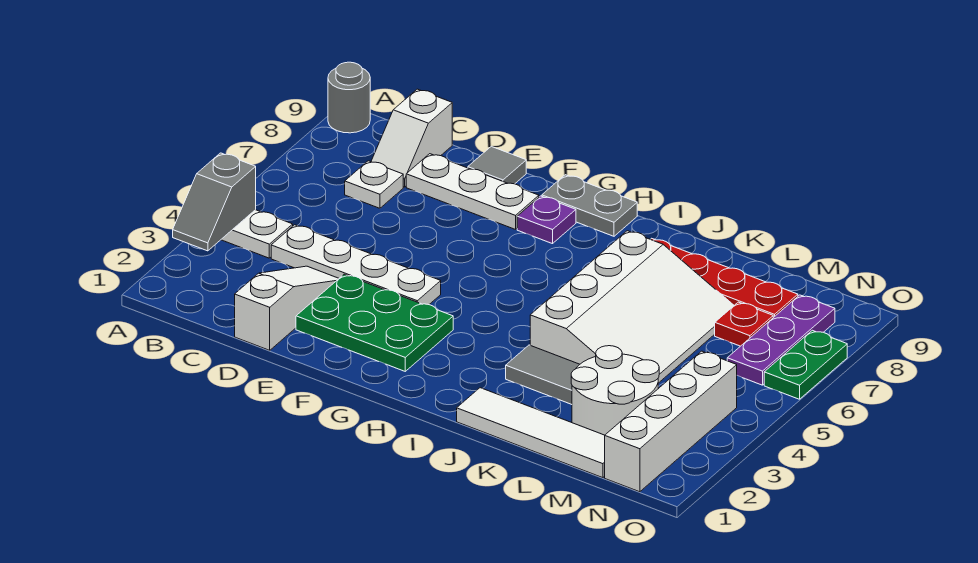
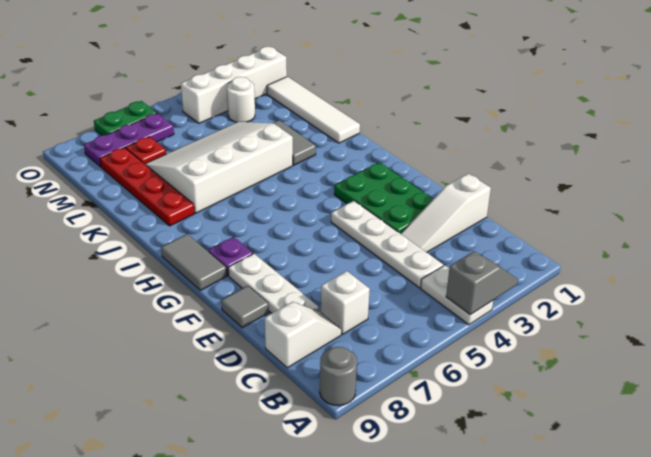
white plate C7 level 1 -> white brick C7 level 1
grey plate G9:H9 level 1 -> grey tile G9:H9 level 1
white round brick L2:M3 level 1 -> white round brick M3 level 1

